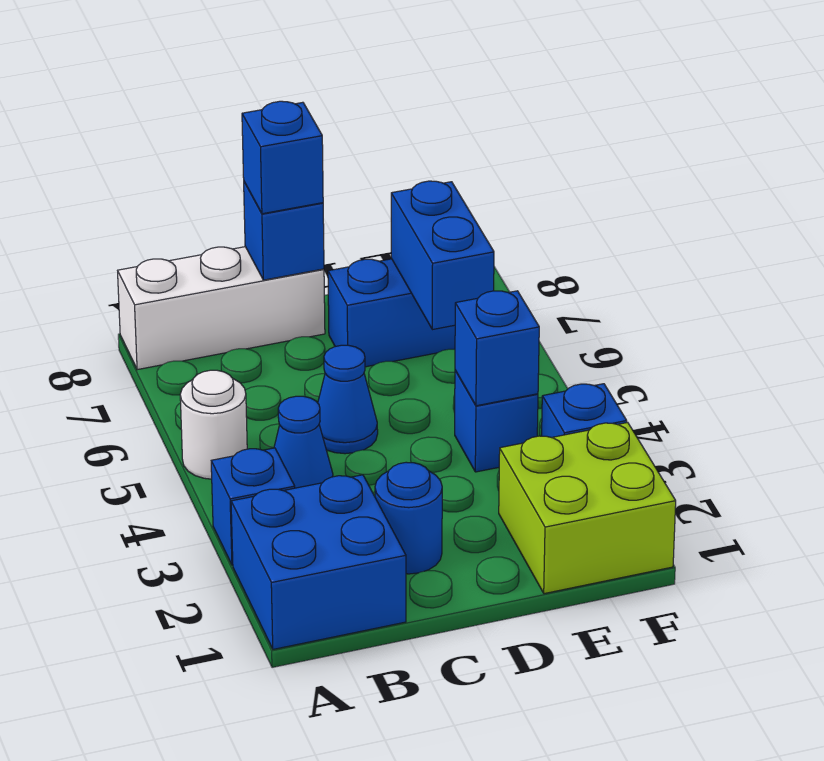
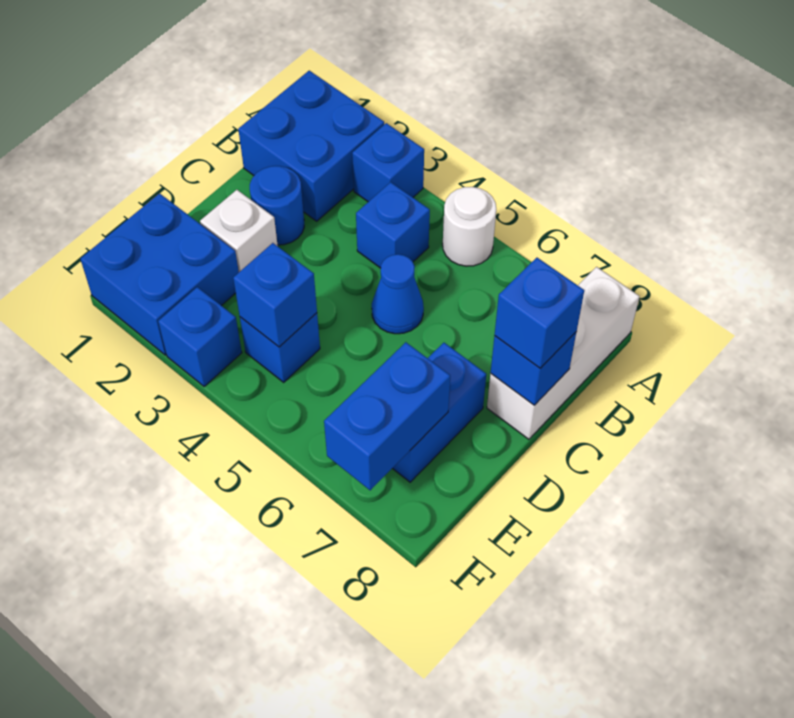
blue cone B4 level 1 -> blue brick B4 level 1
none -> white brick D2 level 1
lime brick E1:F2 level 1 -> blue brick E1:F2 level 1
blue brick E6:E7 level 2 -> blue brick E7:F7 level 2

